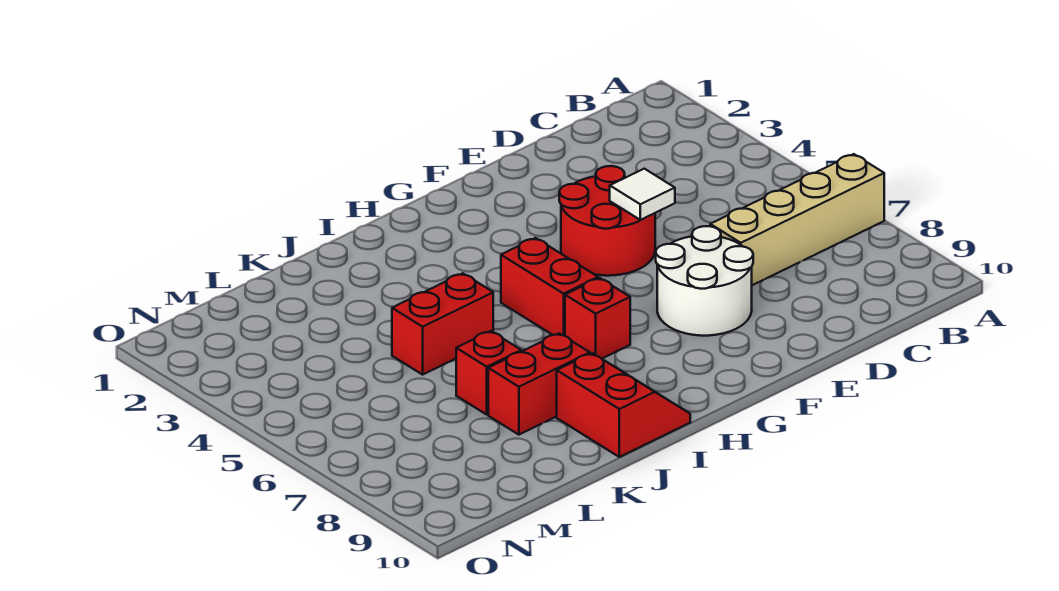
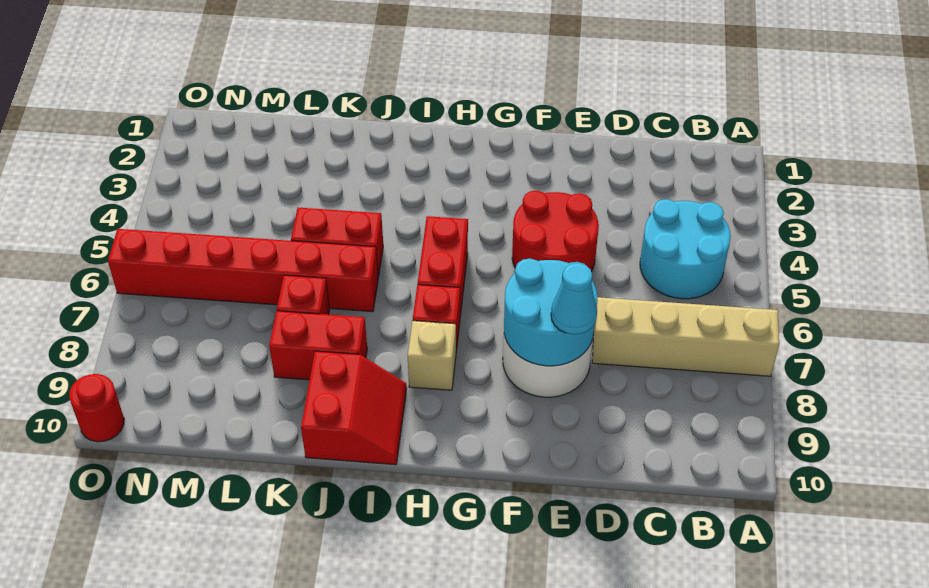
none -> cyan round brick B4:C5 level 1
white tile E5 level 2 -> none
none -> cyan round brick E7:F8 level 2
none -> cyan cone E8 level 3
none -> tan brick H8 level 1
none -> red brick J6:O6 level 1
none -> red round brick O10 level 1

